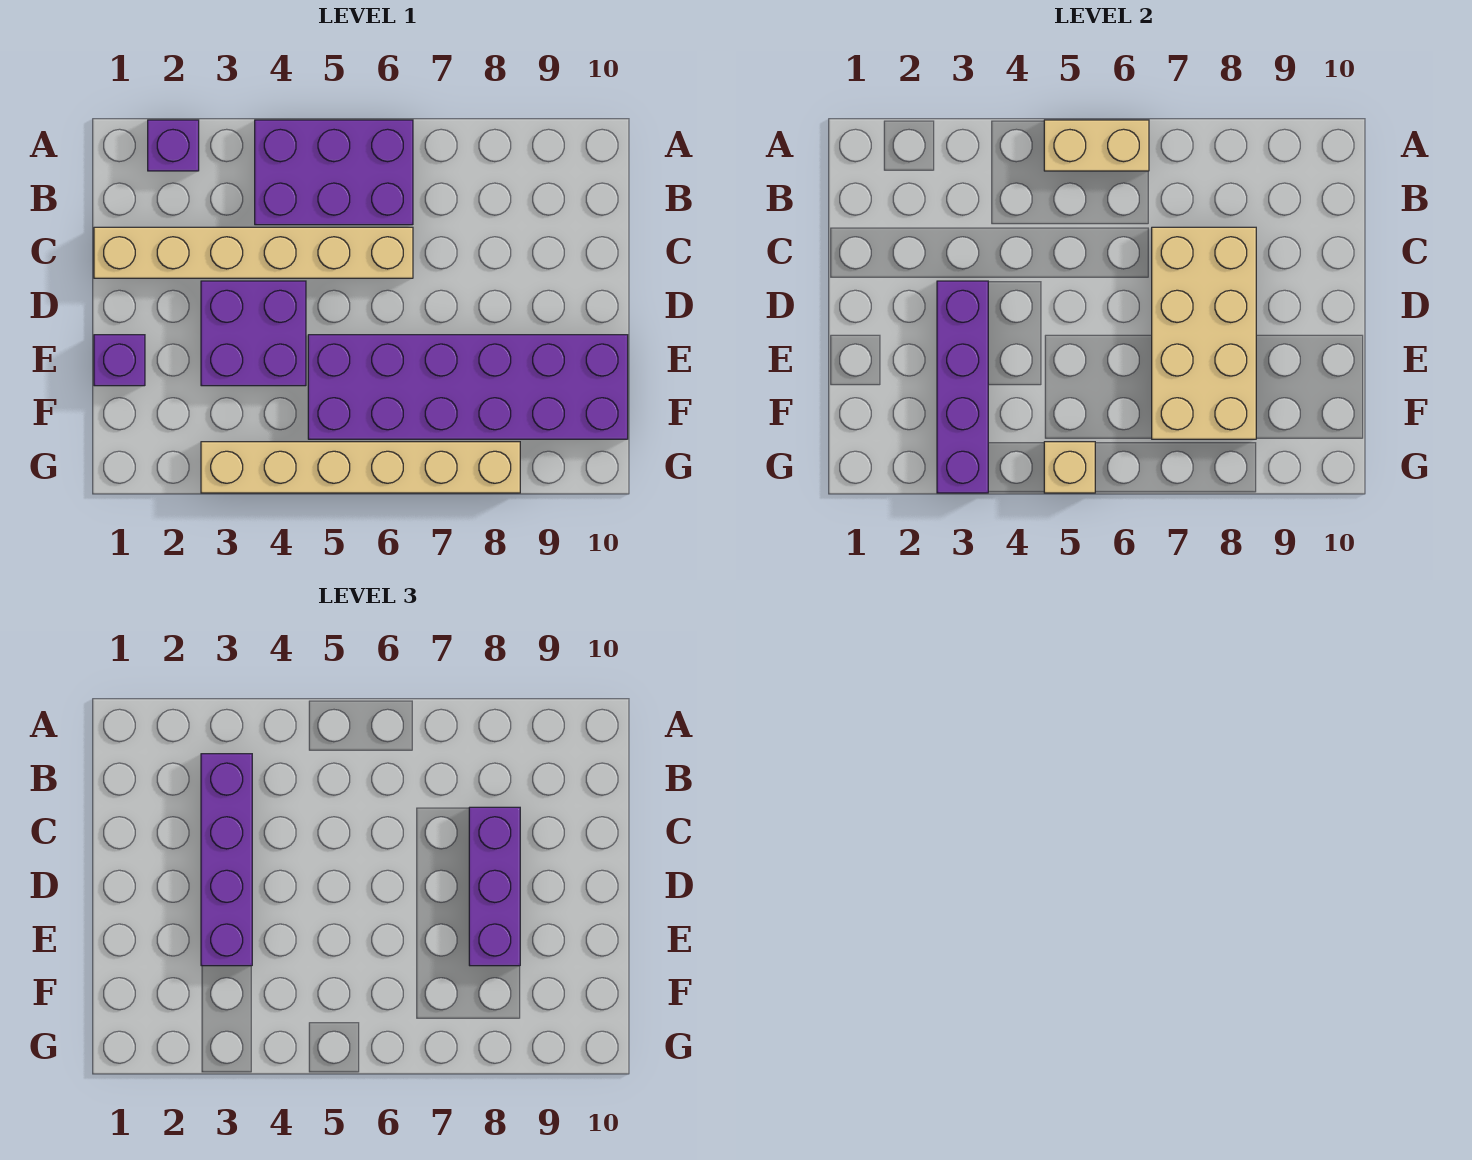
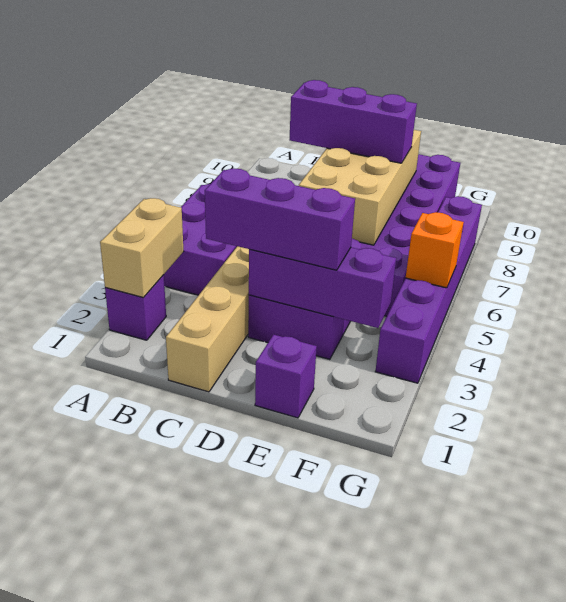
tan brick A5:A6 level 2 -> tan brick A2:A3 level 2
purple brick B3:E3 level 3 -> purple brick C3:E3 level 3
tan brick C7:F8 level 2 -> tan brick D6:E9 level 2
purple brick D3:G3 level 2 -> purple brick D3:F3 level 2
tan brick G3:G8 level 1 -> purple brick G3:G8 level 1
tan brick G5 level 2 -> orange brick G5 level 2

